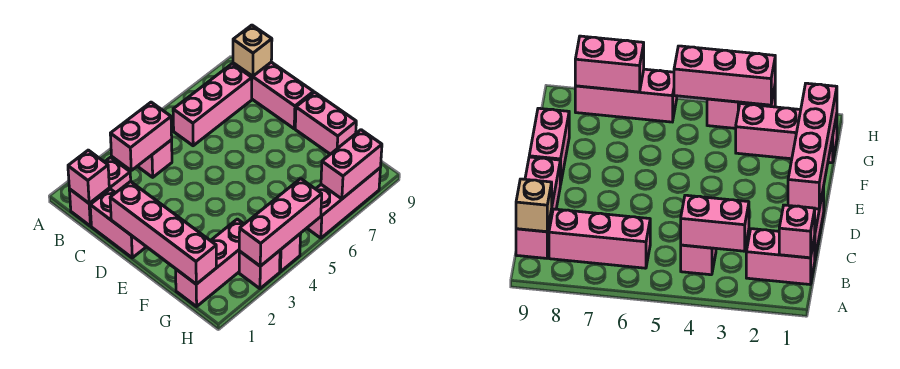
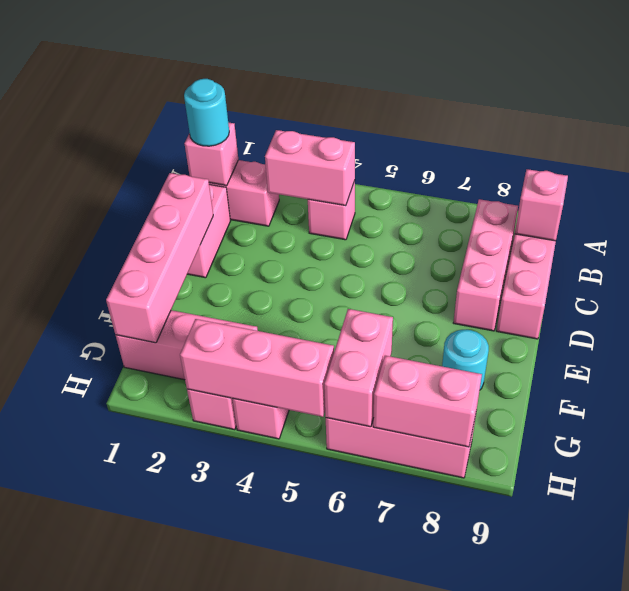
none -> cyan round brick B1 level 3
pink brick B6:B8 level 1 -> pink brick B8:D8 level 1
tan brick B9 level 2 -> pink brick B9 level 2
pink brick E9:F9 level 1 -> pink brick G6:H6 level 2
none -> cyan round brick F8 level 1

